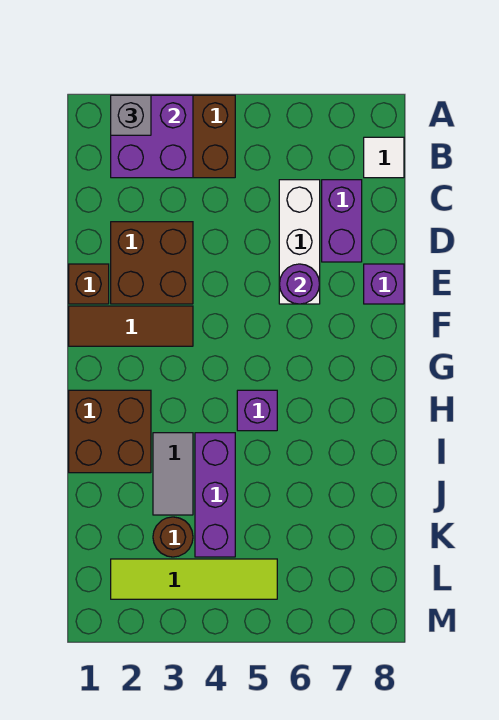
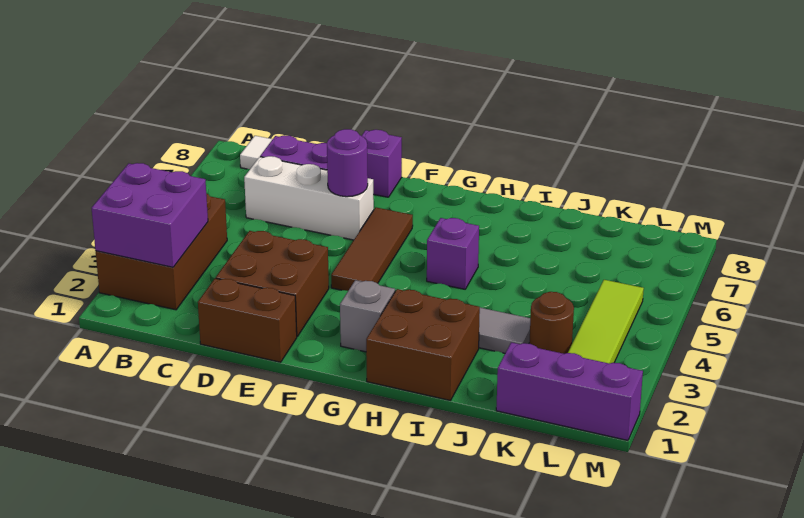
grey brick A2 level 3 -> grey brick G2 level 1
brown brick E1 level 1 -> brown brick D1:E1 level 1
brown tile F1:F3 level 1 -> brown tile F4:F6 level 1
purple brick I4:K4 level 1 -> purple brick K1:M1 level 1

